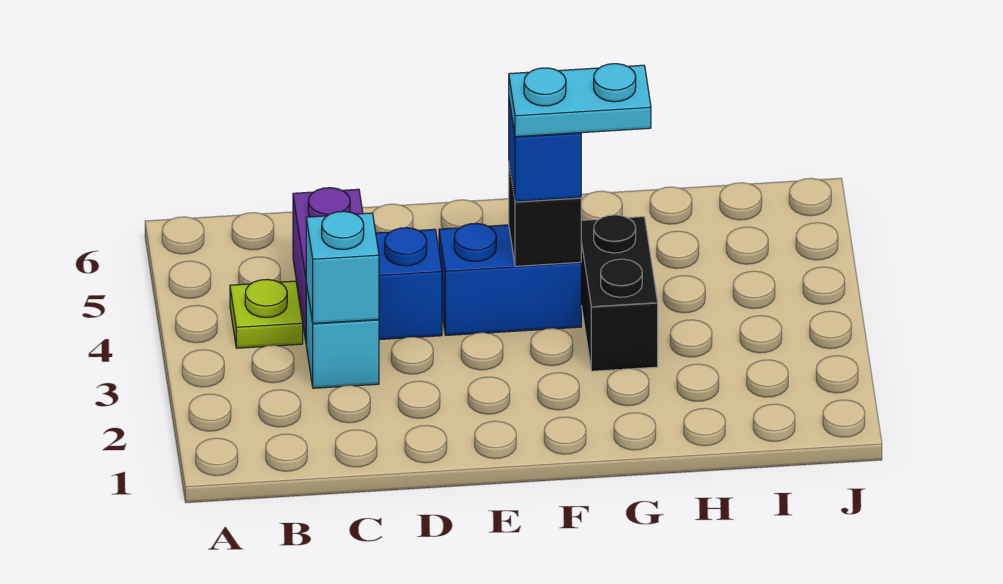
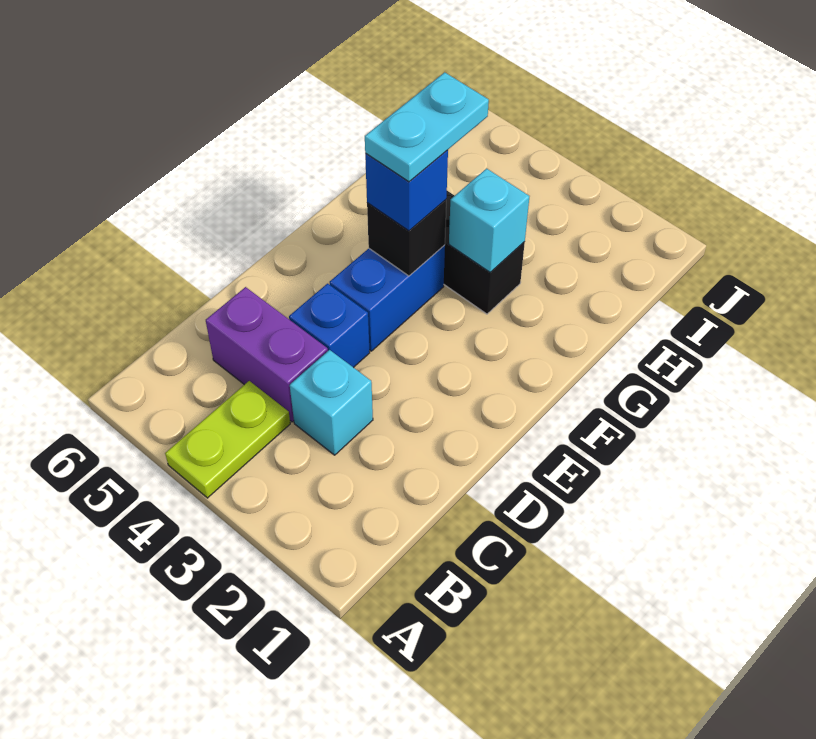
lime plate B4 level 1 -> lime plate A4:B4 level 1
cyan brick C3 level 2 -> cyan brick G3 level 2

